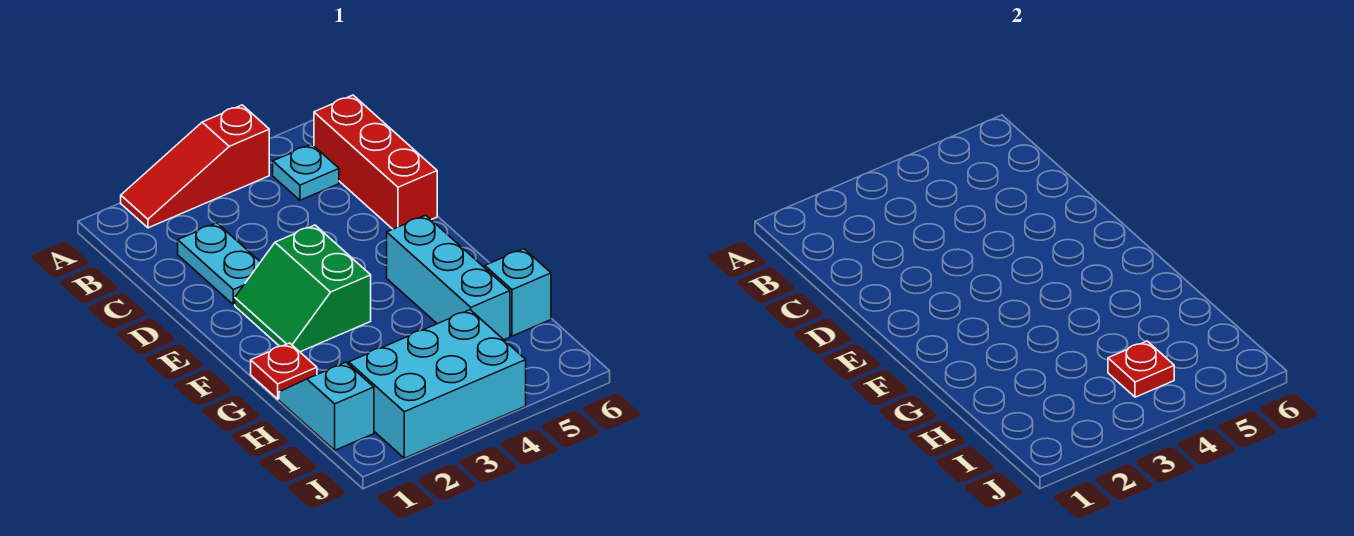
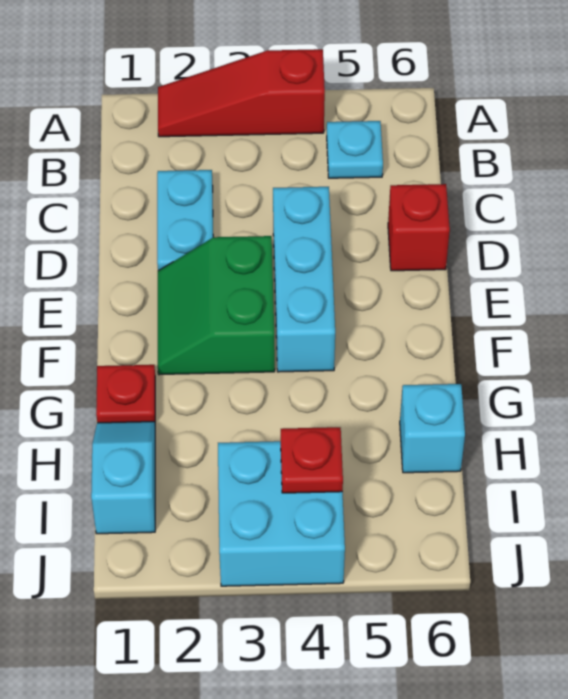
red brick B6:D6 level 1 -> red brick D6 level 1
cyan brick F5:H5 level 1 -> cyan brick D4:F4 level 1
cyan brick I2:J4 level 1 -> cyan brick I3:J4 level 1

